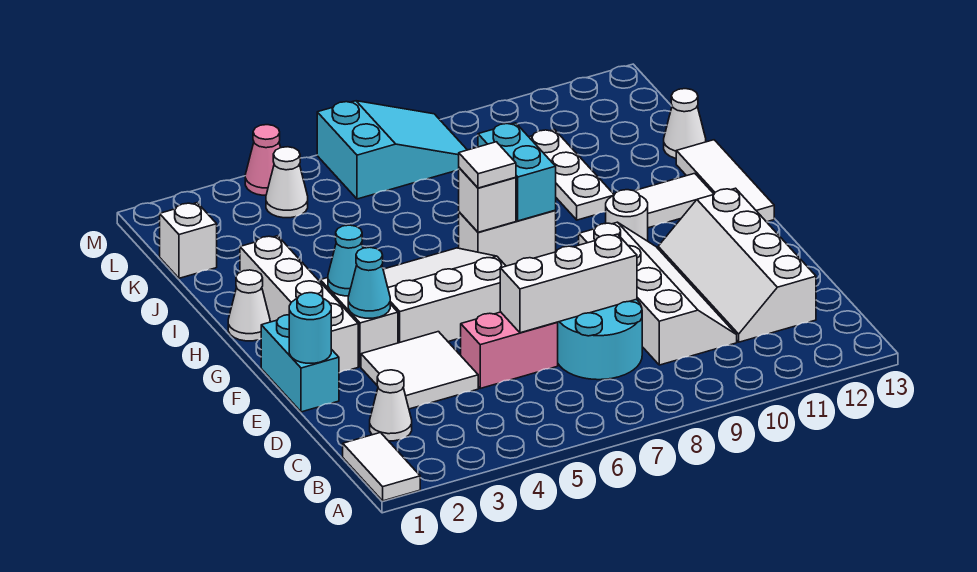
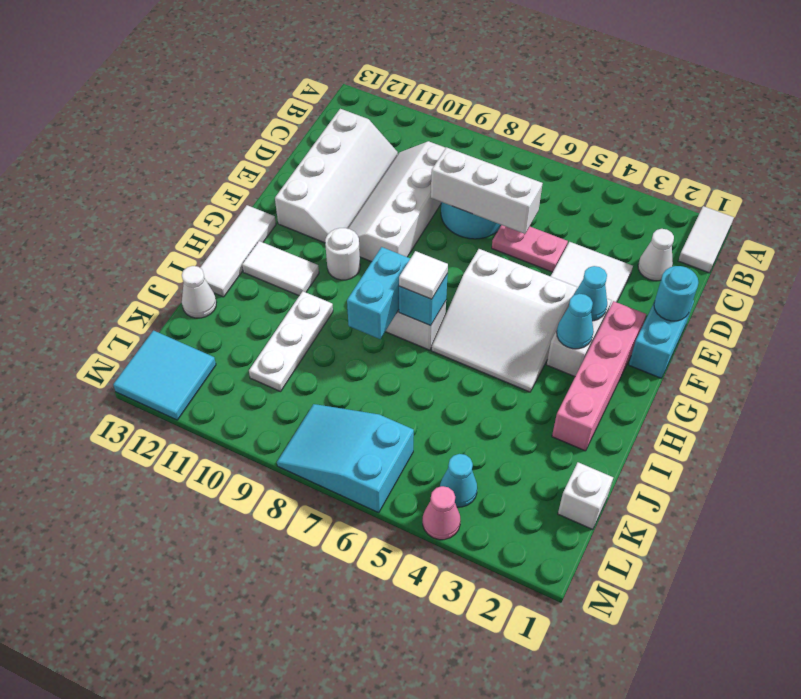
pink brick D5:D6 level 1 -> pink plate D5:D6 level 1
white brick F2:I2 level 1 -> pink brick F2:I2 level 1
white cone H1 level 1 -> none
white brick H7 level 2 -> cyan brick H7 level 2
white cone L4 level 1 -> cyan cone L4 level 1
none -> cyan tile L12:M13 level 1

